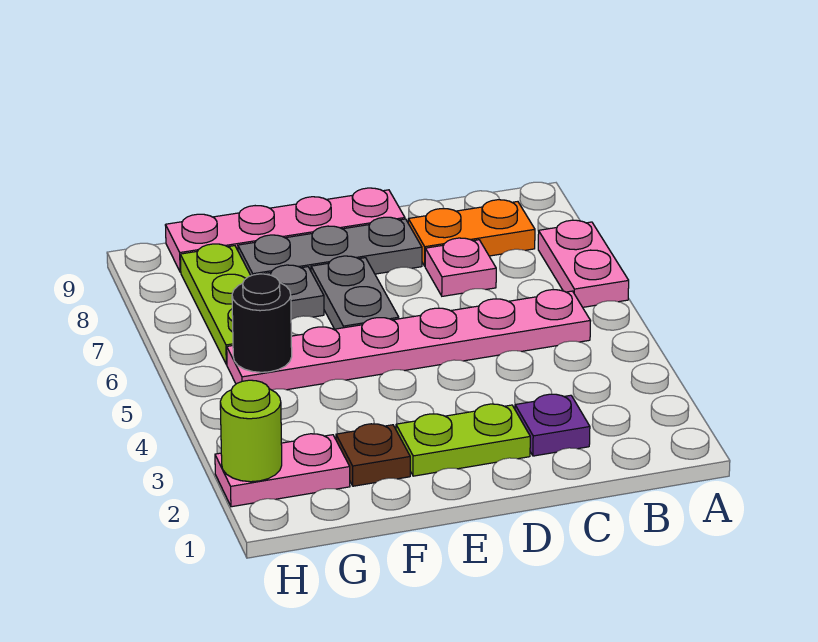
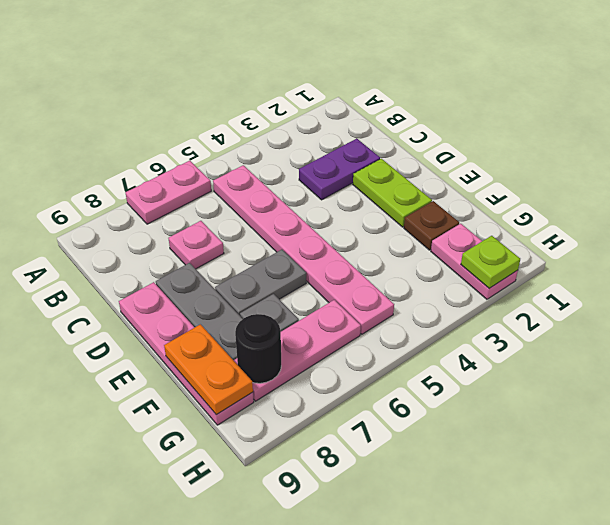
orange plate B8:C8 level 1 -> orange plate F9:G9 level 2
purple plate C2 level 1 -> purple plate C2:C3 level 1
black round brick G5 level 2 -> black round brick G8 level 2
lime plate G6:G8 level 1 -> pink plate G6:G8 level 1
lime round brick H2 level 2 -> lime plate H2 level 2

